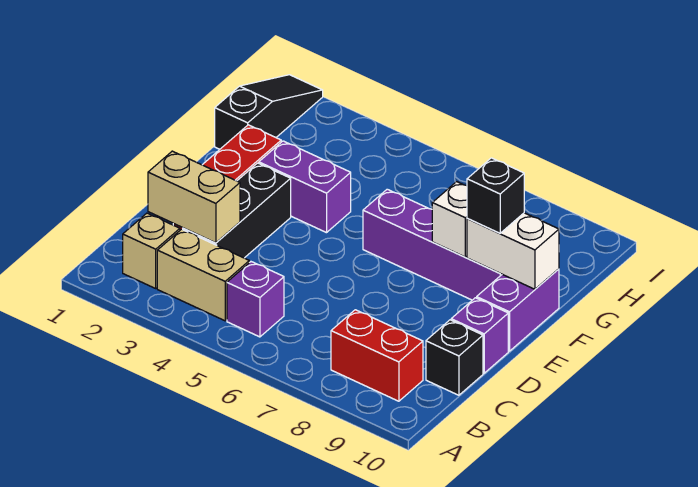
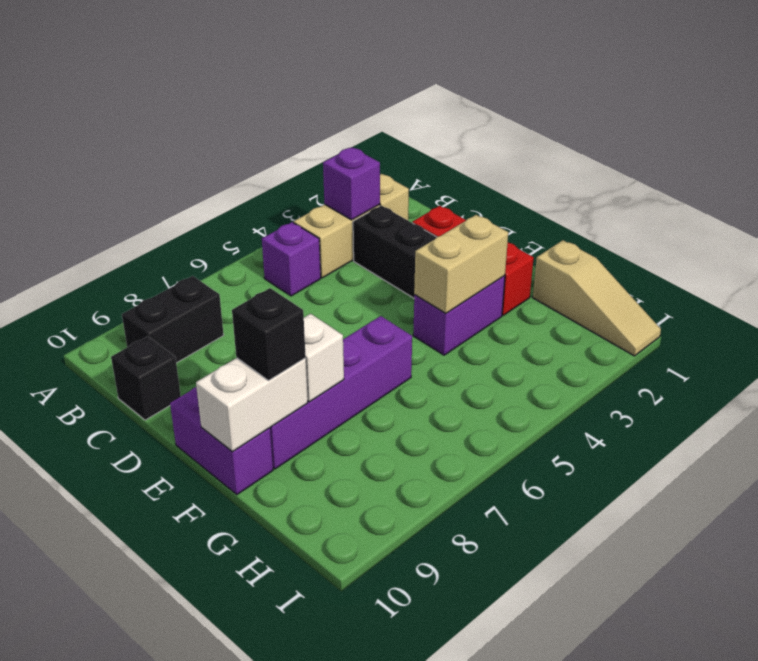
red brick B8:B9 level 1 -> black brick B8:B9 level 1
tan brick C2:C3 level 2 -> tan brick F3:F4 level 2
purple brick D10 level 1 -> purple brick B3 level 2
black slope G1:I1 level 1 top G -> tan slope G1:I1 level 1 top G

